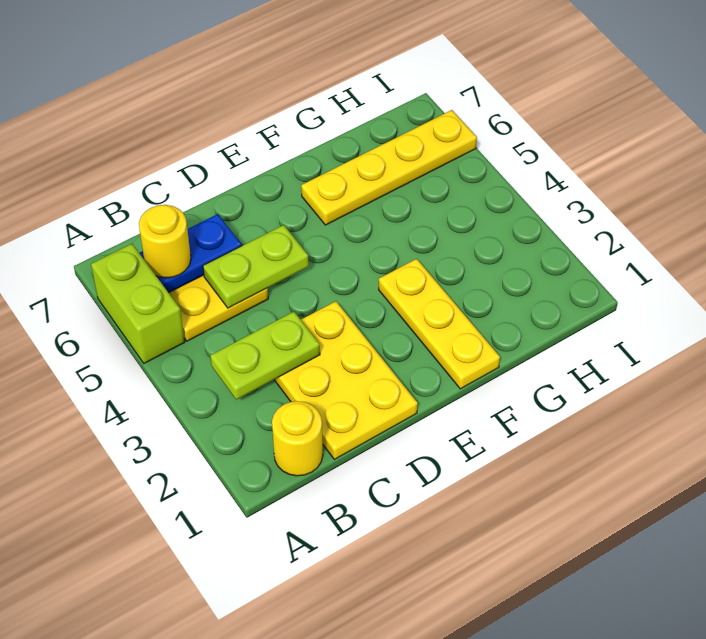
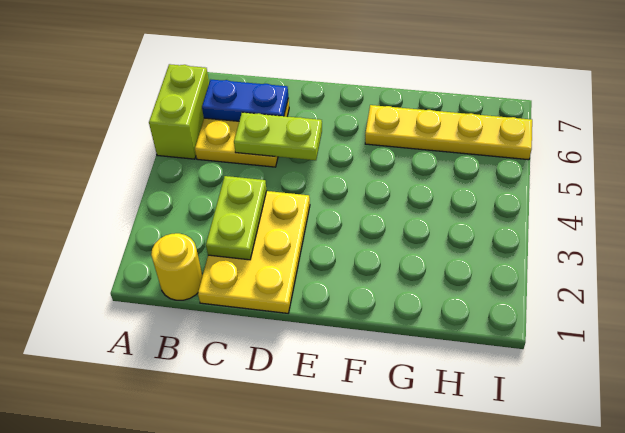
lime plate B3:C3 level 2 -> lime plate C2:C3 level 2
yellow round brick B6 level 3 -> none
yellow plate F1:F3 level 1 -> none

